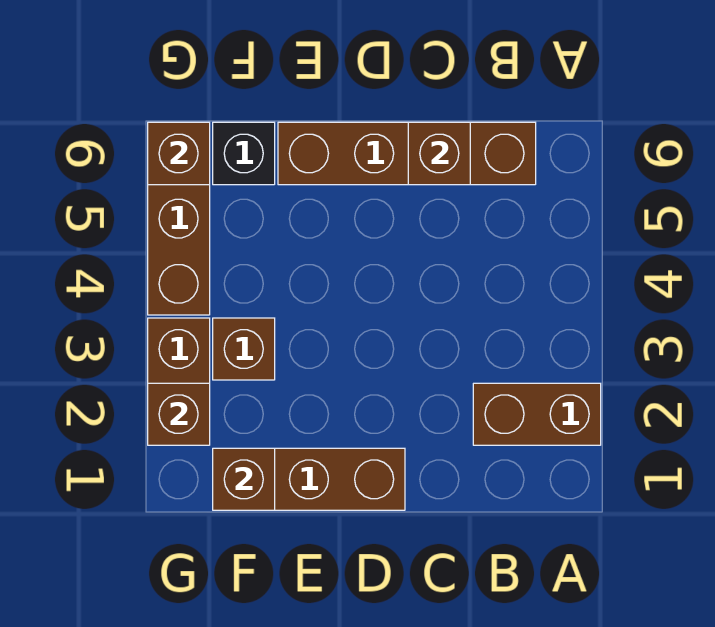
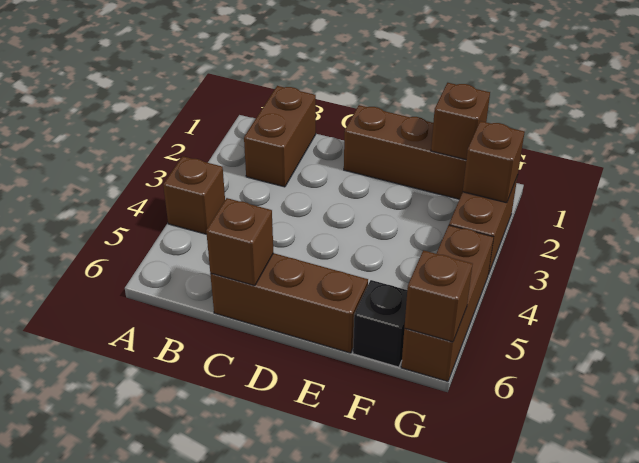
brown brick A2:B2 level 1 -> brown brick B1:B2 level 1
brown brick B6:E6 level 1 -> brown brick C6:E6 level 1
brown brick F3 level 1 -> brown brick A4 level 1

